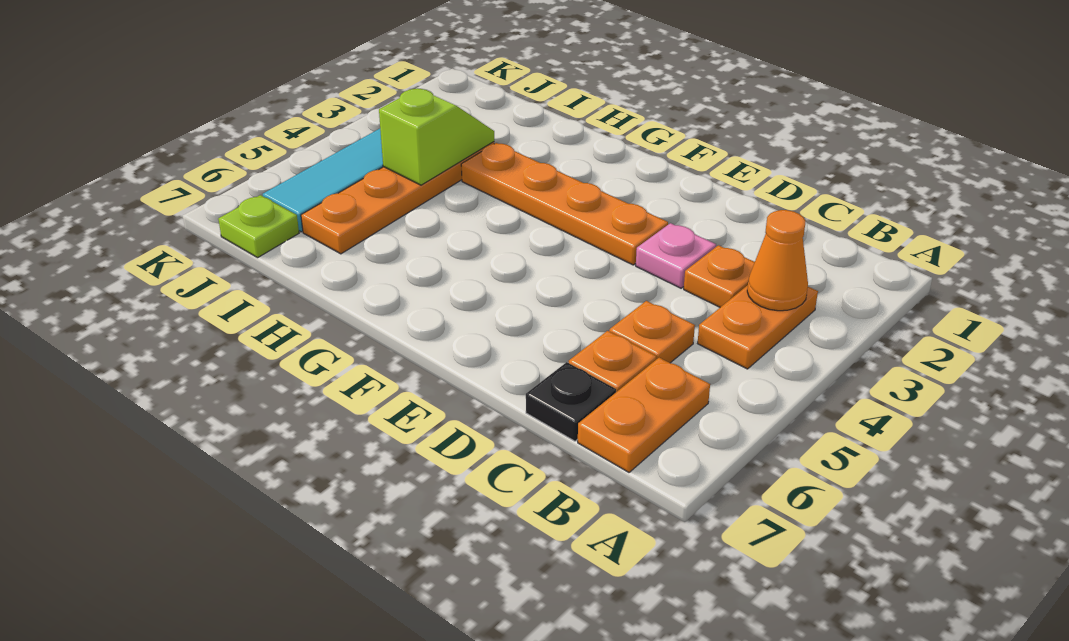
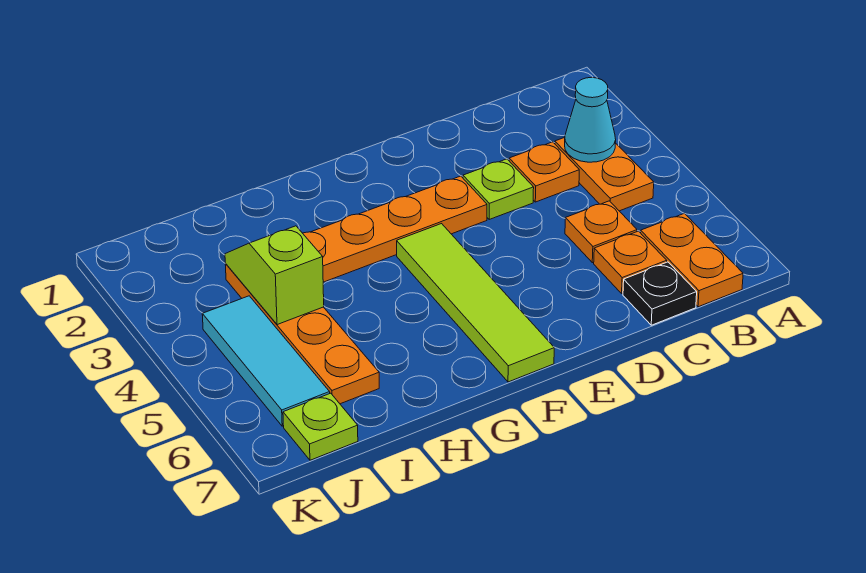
orange cone B3 level 2 -> cyan cone B3 level 2
pink plate D3 level 1 -> lime plate D3 level 1
none -> lime tile F4:F7 level 1

